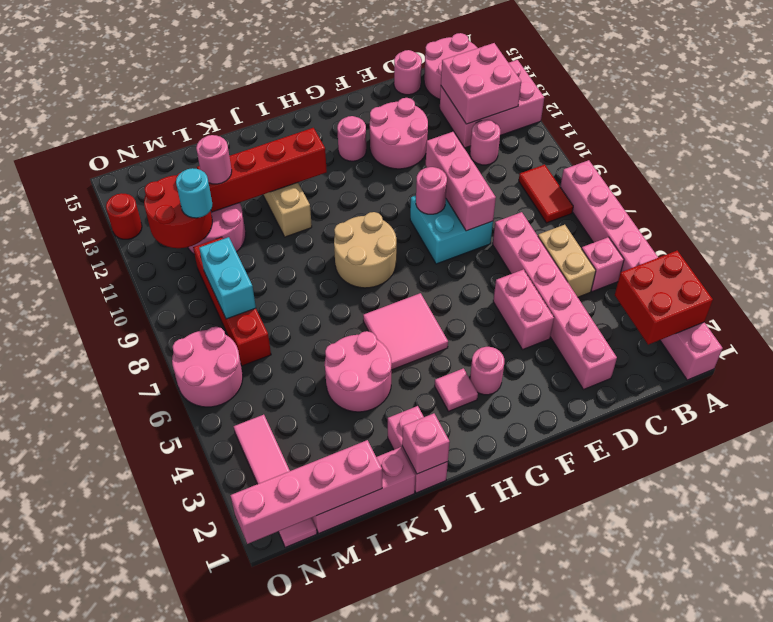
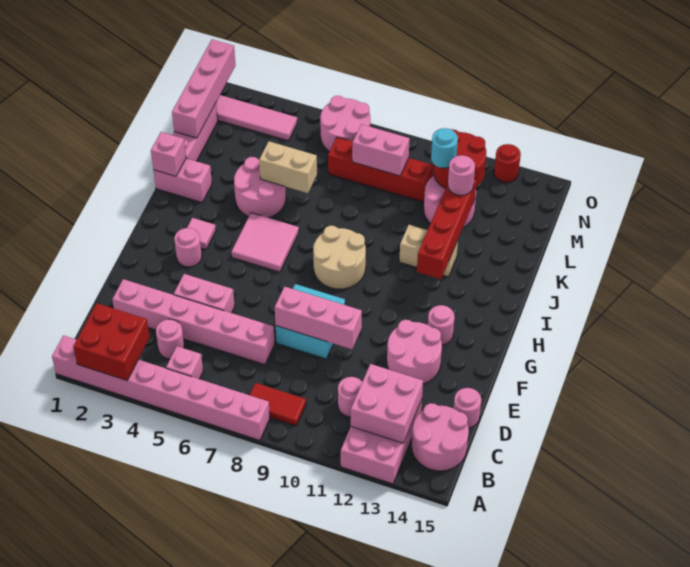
tan brick C5:C6 level 1 -> tan brick K5:K6 level 2
pink round brick F9 level 2 -> pink round brick C4 level 1
cyan brick M8:M9 level 2 -> pink brick M8:M9 level 2

